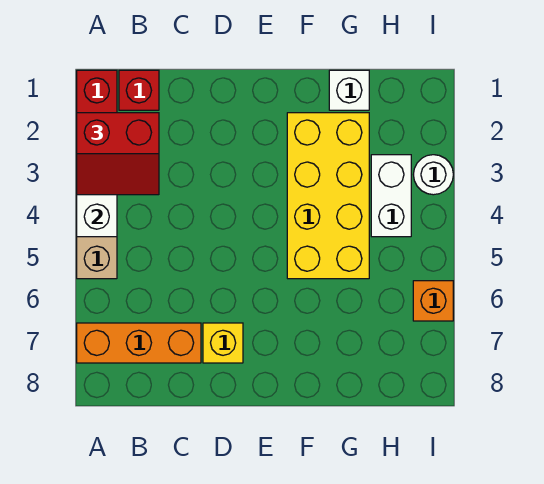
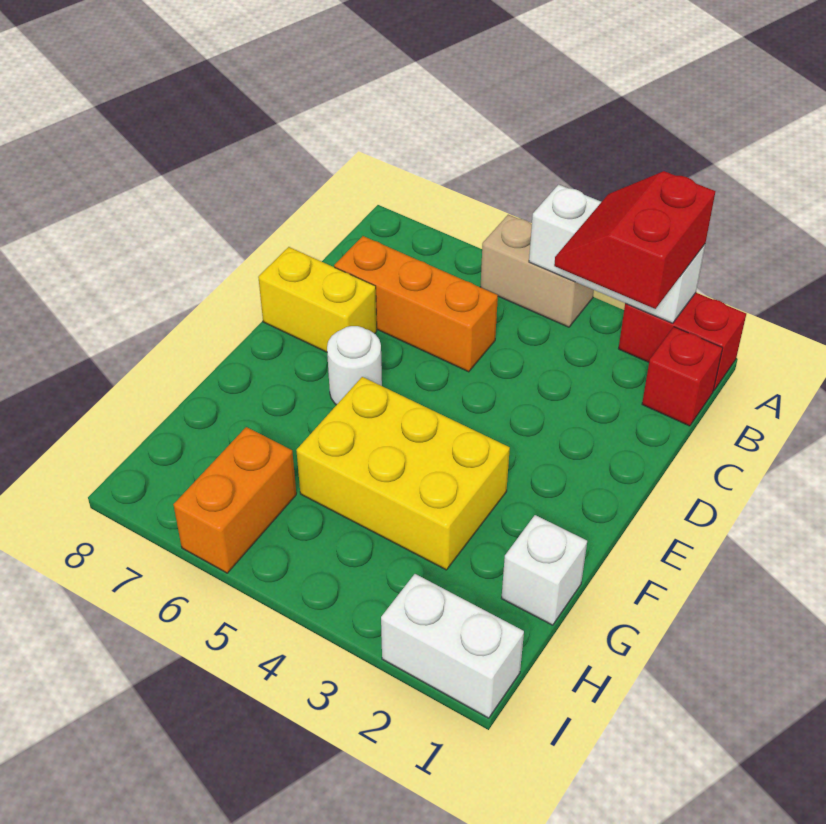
orange brick A7:C7 level 1 -> orange brick C5:C7 level 1
yellow brick D7 level 1 -> yellow brick D7:D8 level 1
yellow brick F2:G5 level 1 -> yellow brick F3:G5 level 1
white brick H3:H4 level 1 -> white brick I1:I2 level 1
white round brick I3 level 1 -> white round brick E6 level 1
orange brick I6 level 1 -> orange brick H6:I6 level 1

